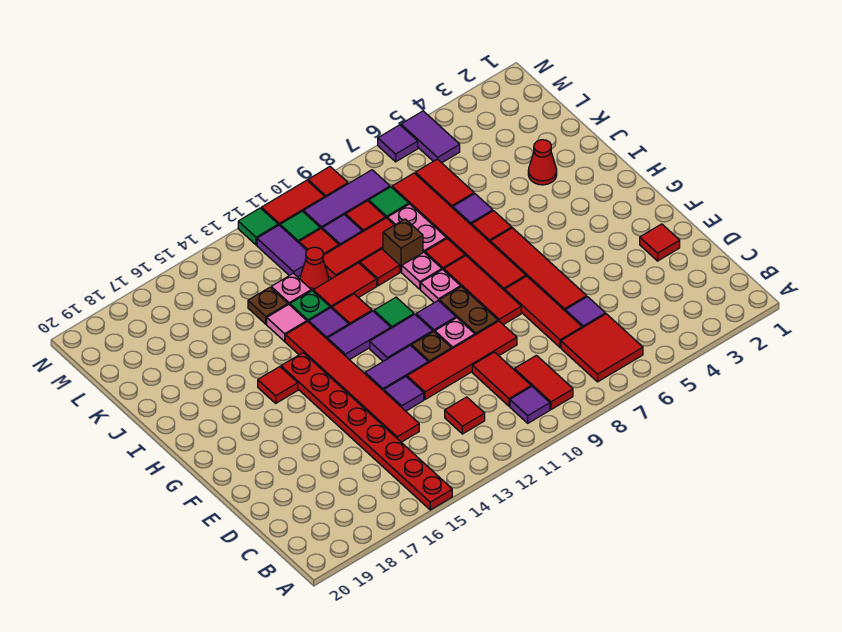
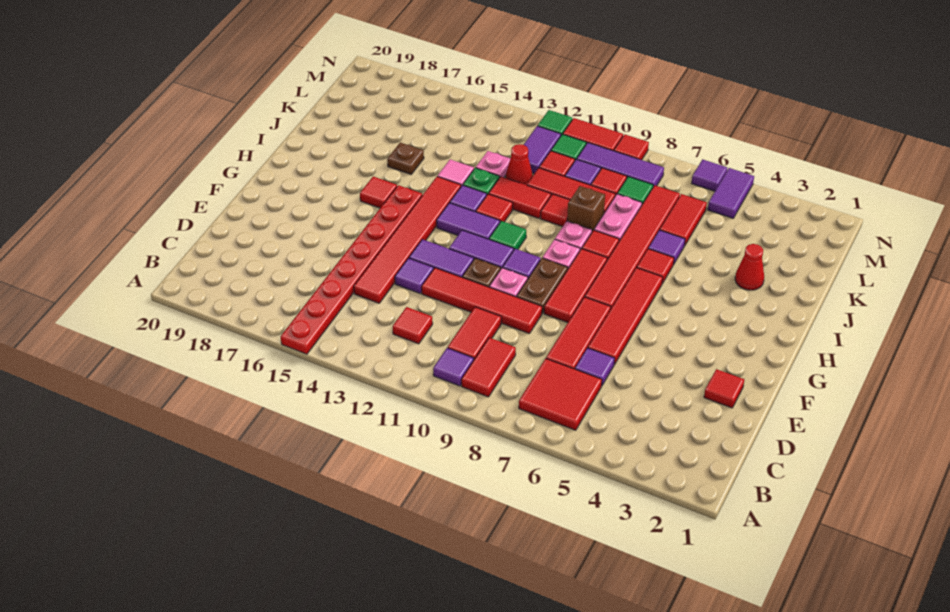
brown plate K14 level 1 -> brown plate J16 level 1

